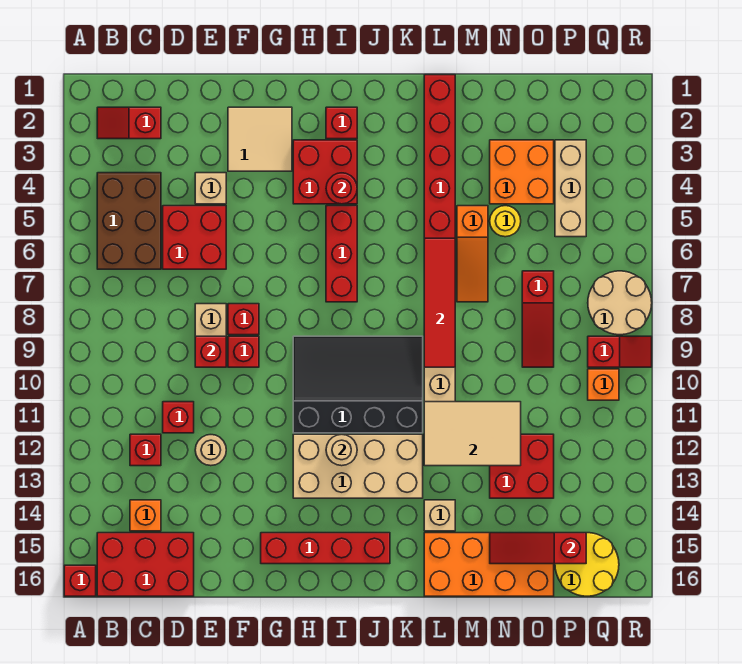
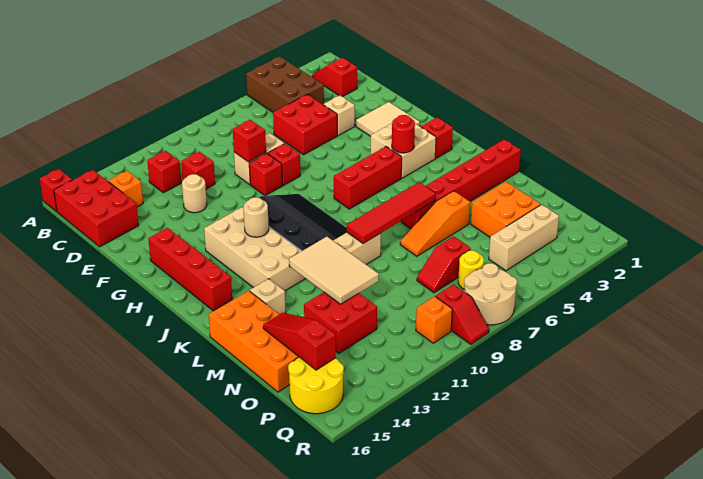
brown brick B4:C6 level 1 -> brown brick A4:C5 level 1
red brick H3:I4 level 1 -> tan brick H3:I4 level 1
yellow round brick N5 level 1 -> yellow round brick P7 level 1
red slope O7:O9 level 1 top 7 -> red slope O7:O8 level 1 top 7

